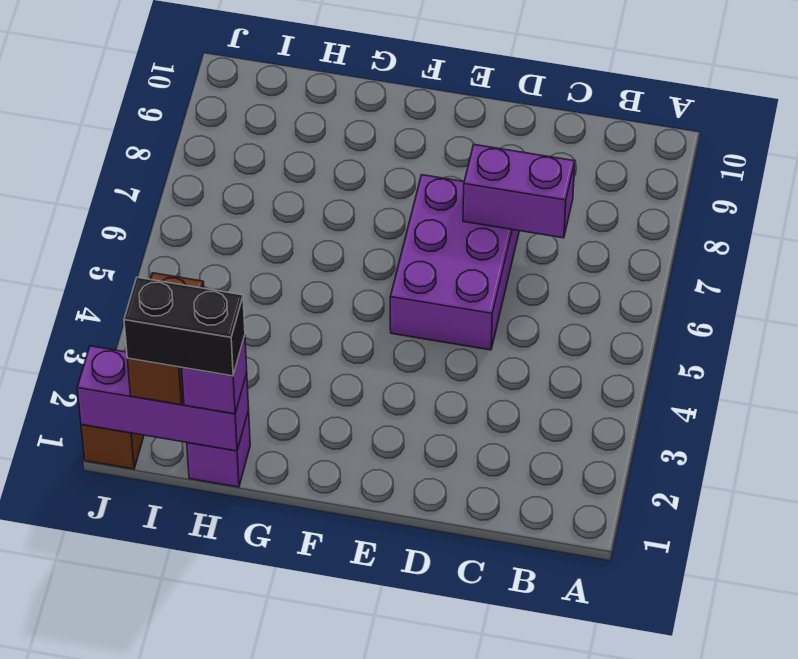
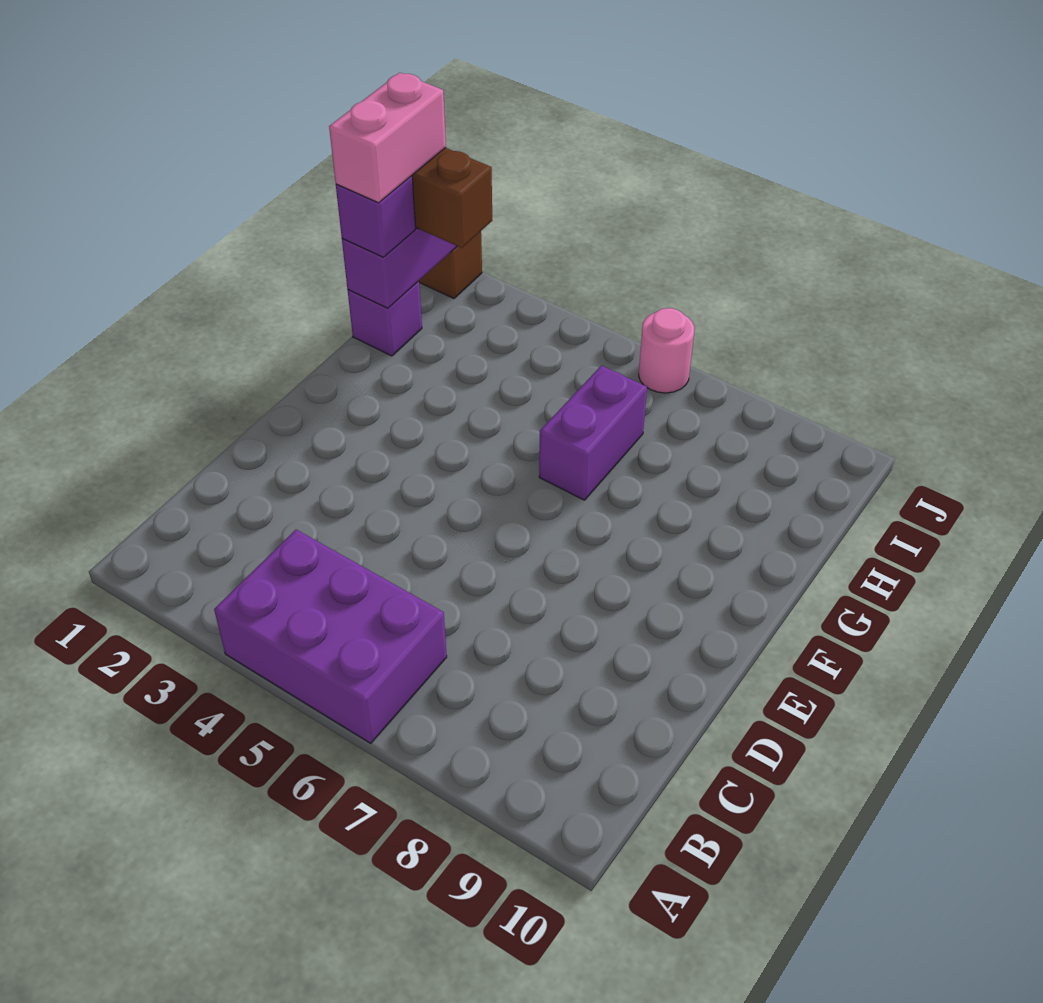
purple brick C7:D7 level 2 -> purple brick G6:H6 level 1
purple brick D5:E7 level 1 -> purple brick A4:B6 level 1
black brick H1:I1 level 4 -> pink brick H1:I1 level 4
none -> pink round brick J6 level 1

